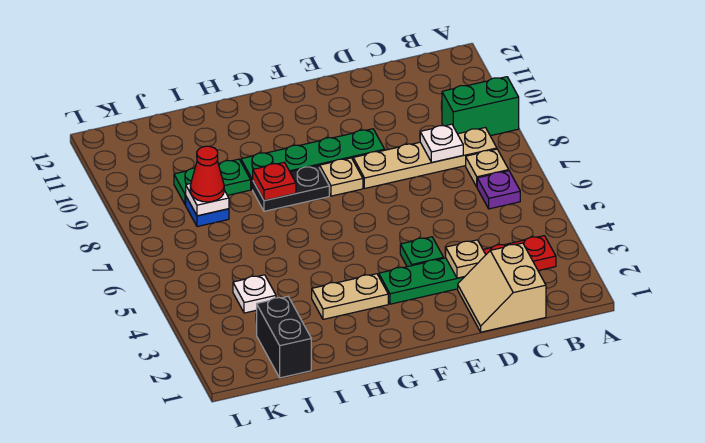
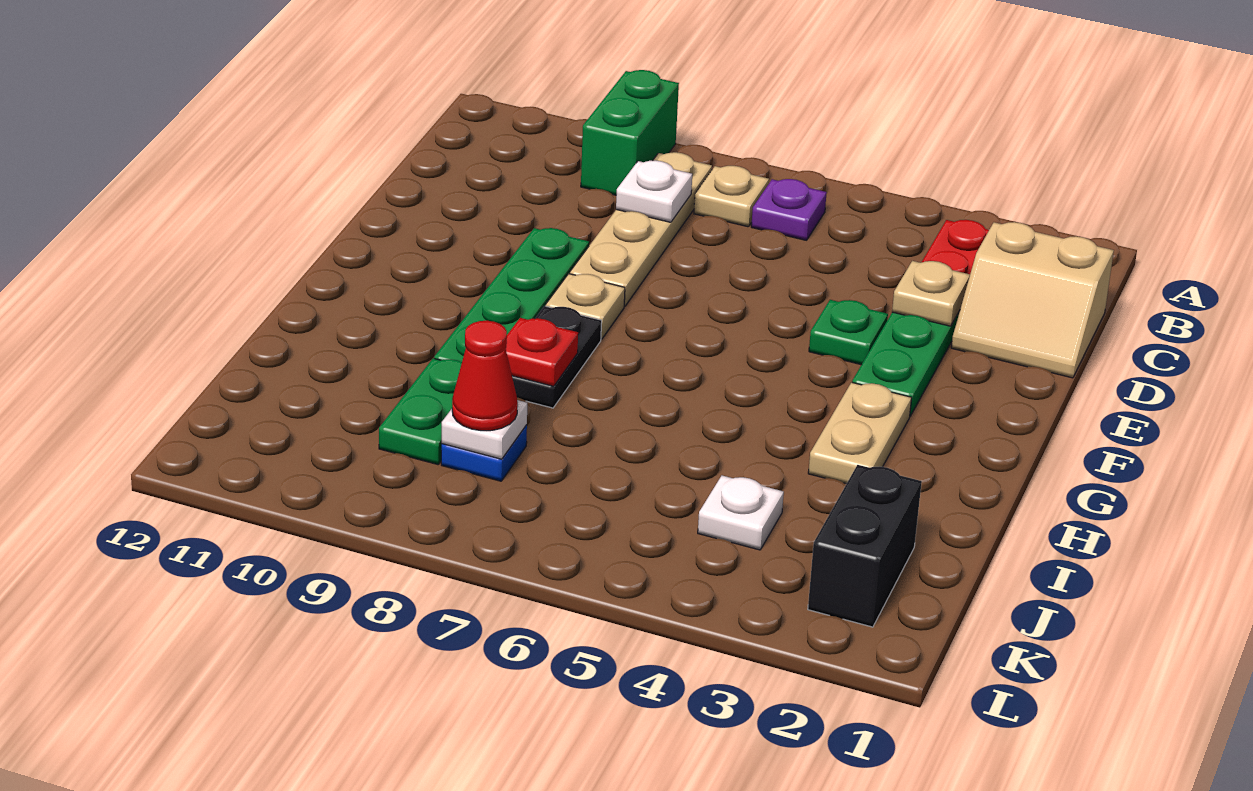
black brick J1:J2 level 1 -> black brick J2:K2 level 1

